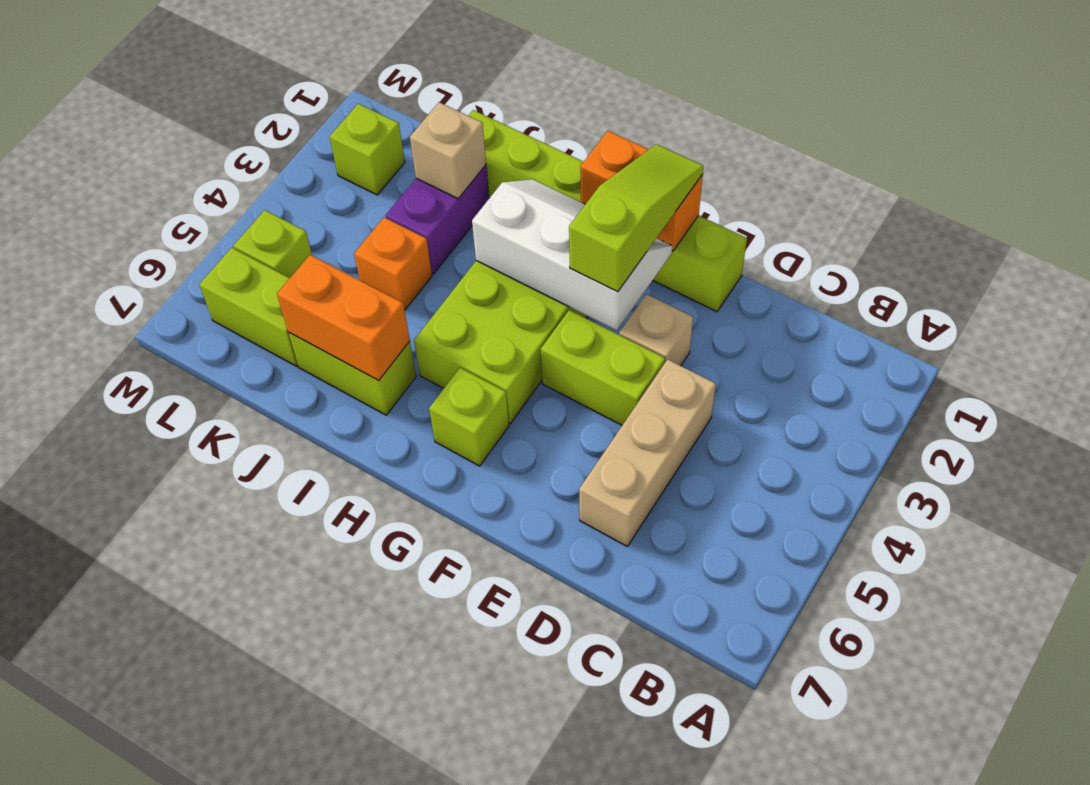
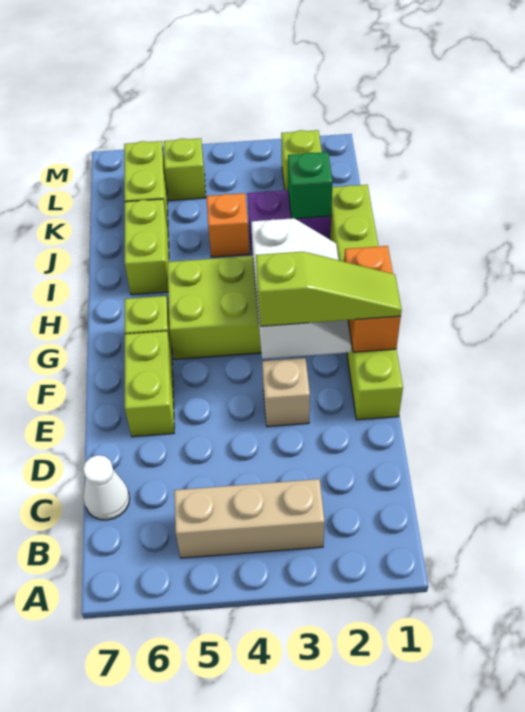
none -> white cone C7 level 1
tan brick D4:D6 level 1 -> tan brick B3:B5 level 1
lime brick E4:F4 level 1 -> lime brick E6:F6 level 1
orange brick I6:J6 level 2 -> none
tan brick J2 level 2 -> green brick J2 level 2

